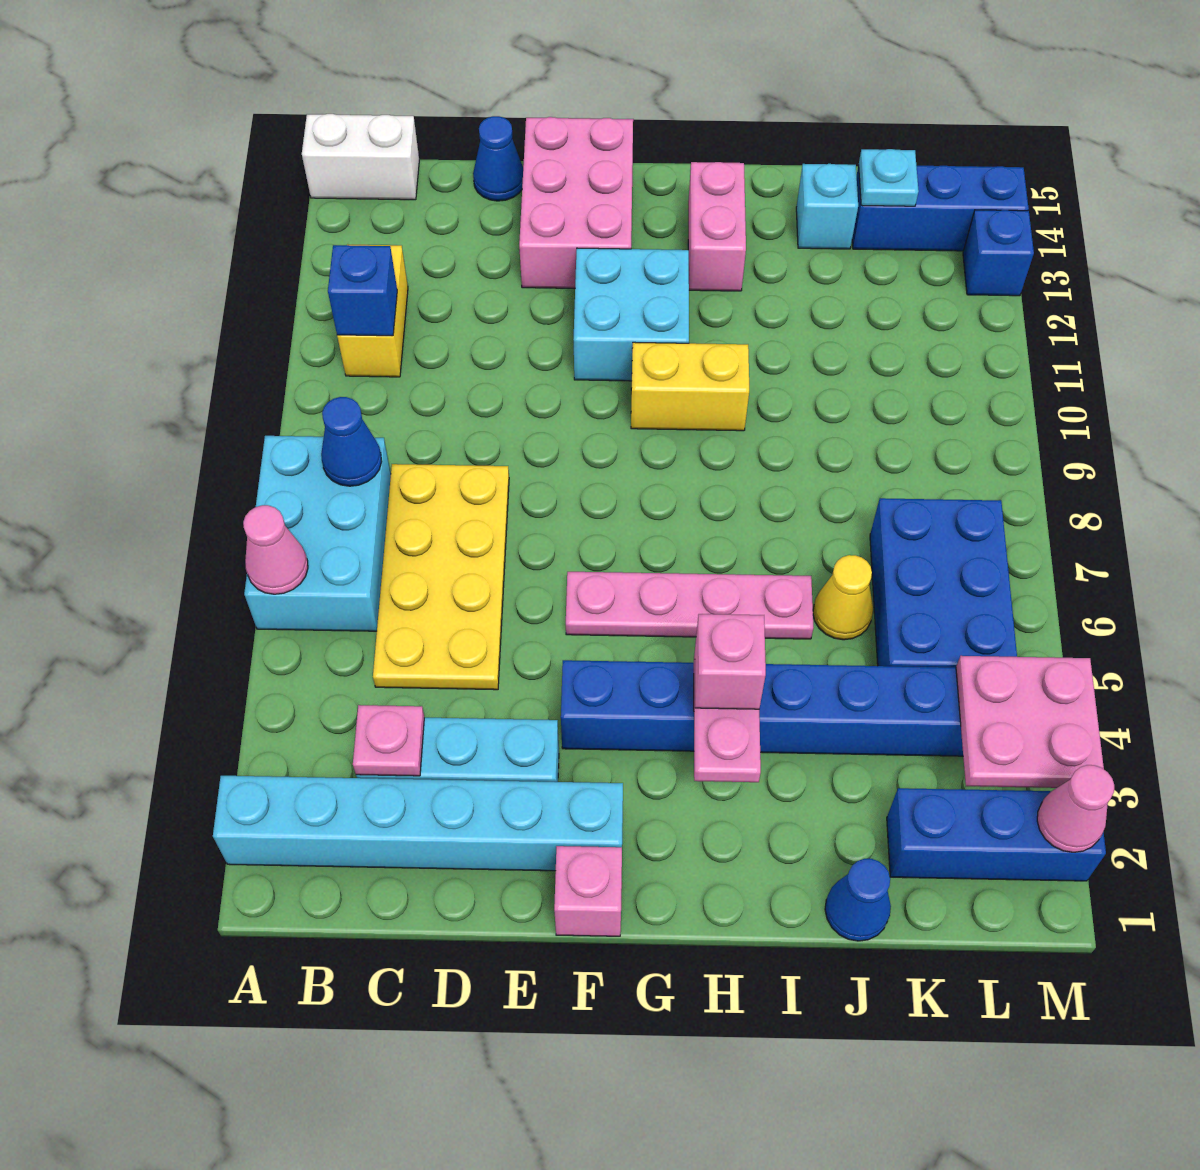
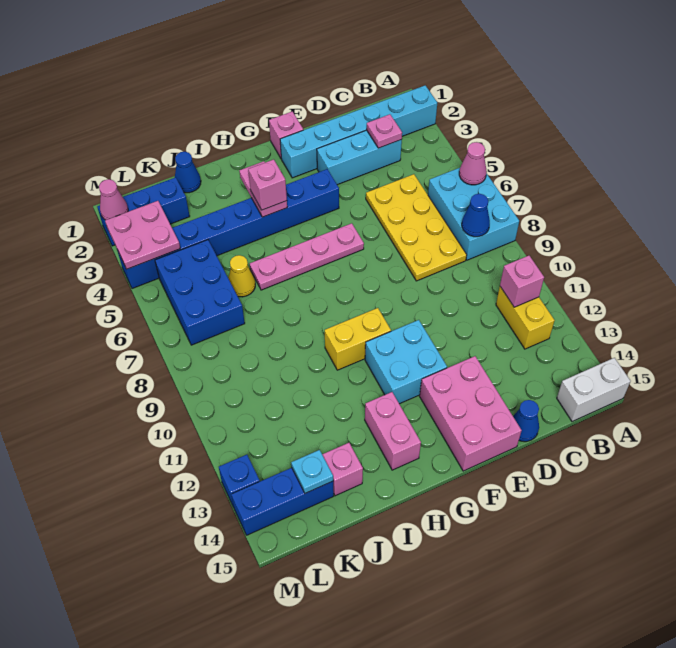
blue brick B11 level 2 -> pink brick B11 level 2
cyan brick J14 level 1 -> pink brick J14 level 1

